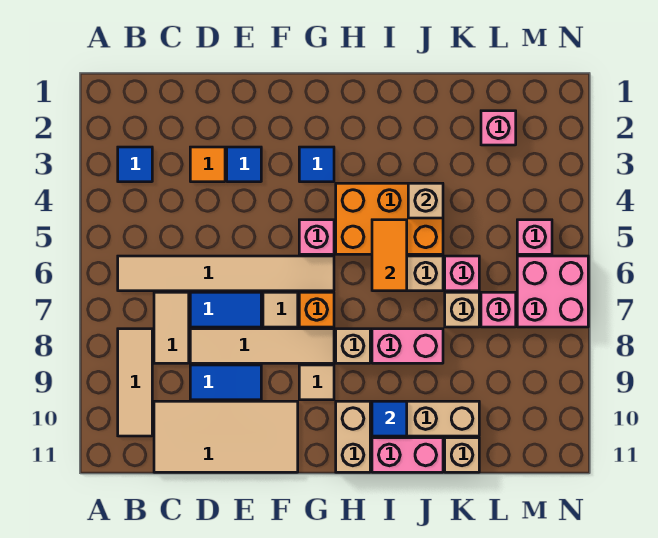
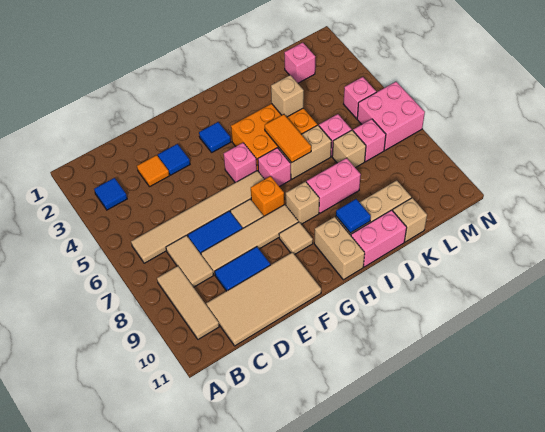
none -> pink brick H6 level 1

